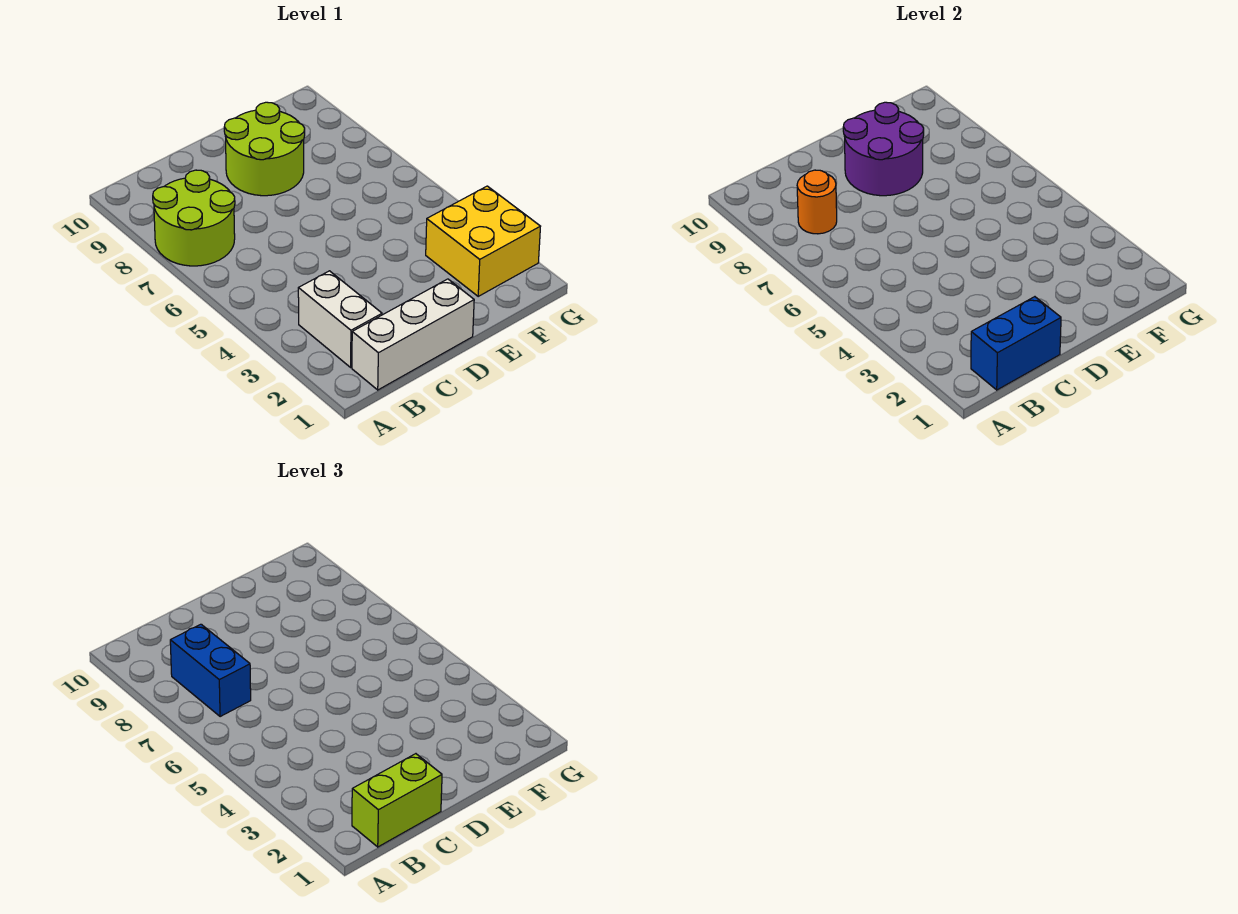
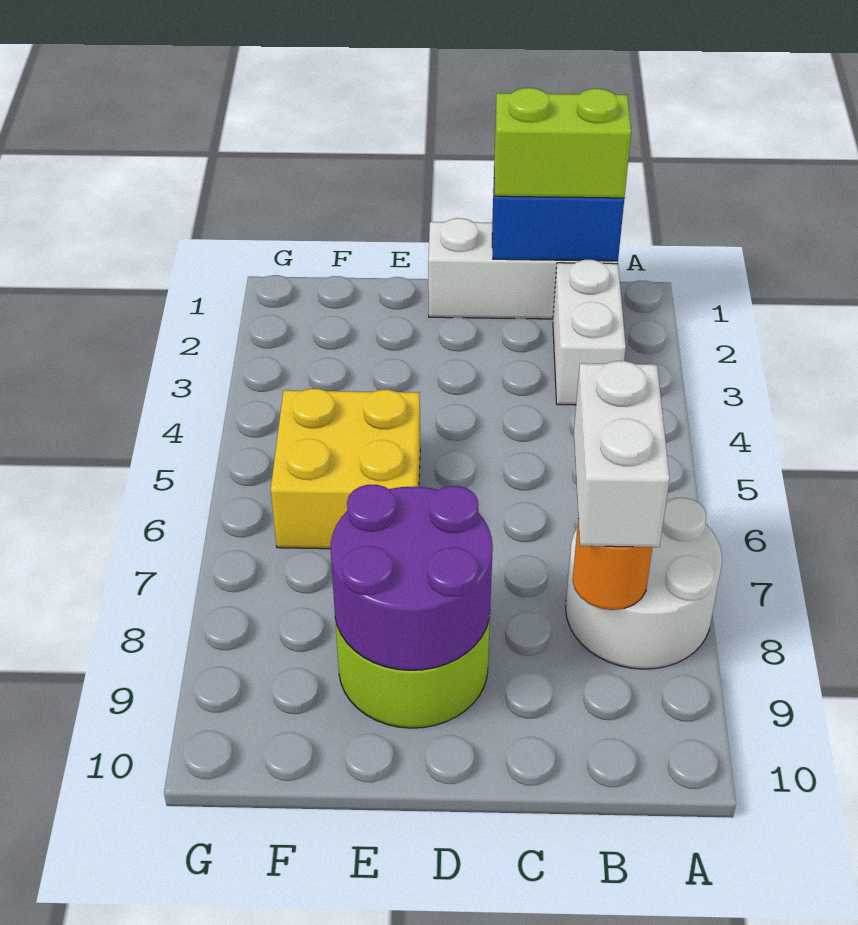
lime round brick A7:B8 level 1 -> white round brick A7:B8 level 1
blue brick B7:B8 level 3 -> white brick B7:B8 level 3
yellow brick F2:G3 level 1 -> yellow brick E5:F6 level 1

